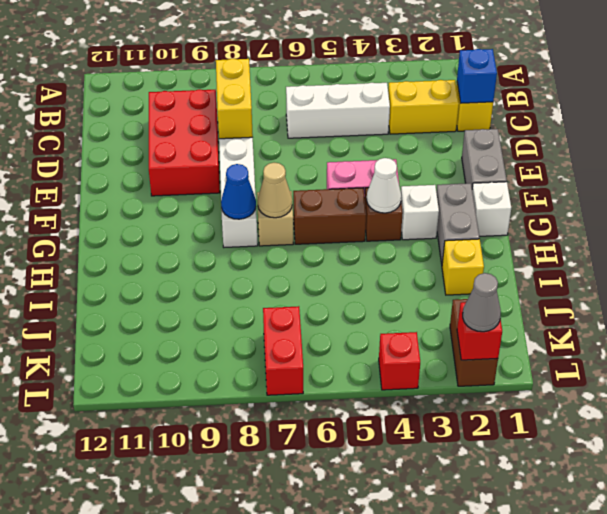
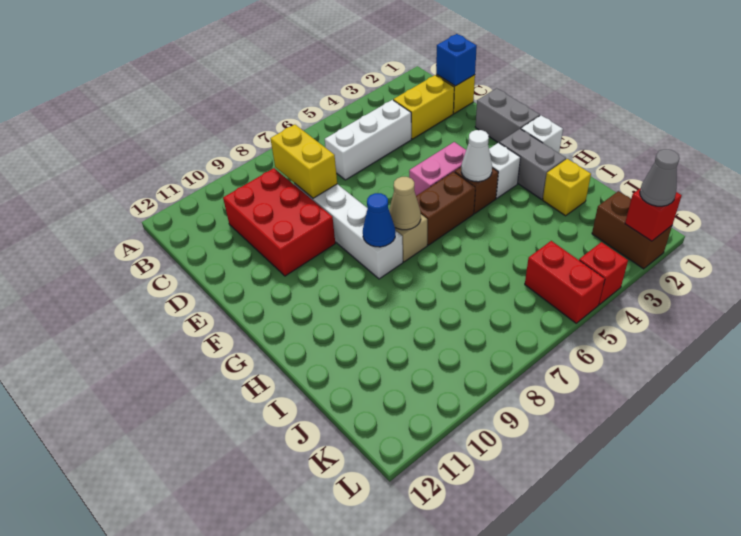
red brick K7:L7 level 1 -> red brick K5:L5 level 1

